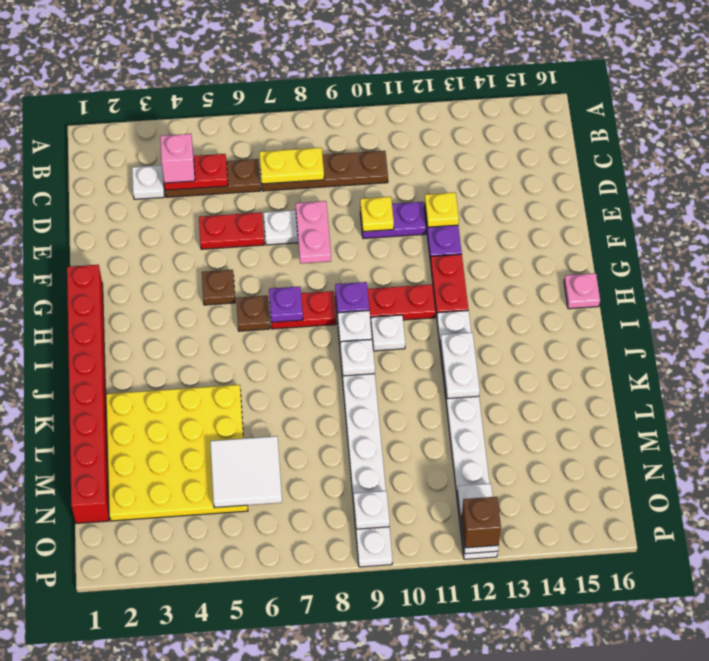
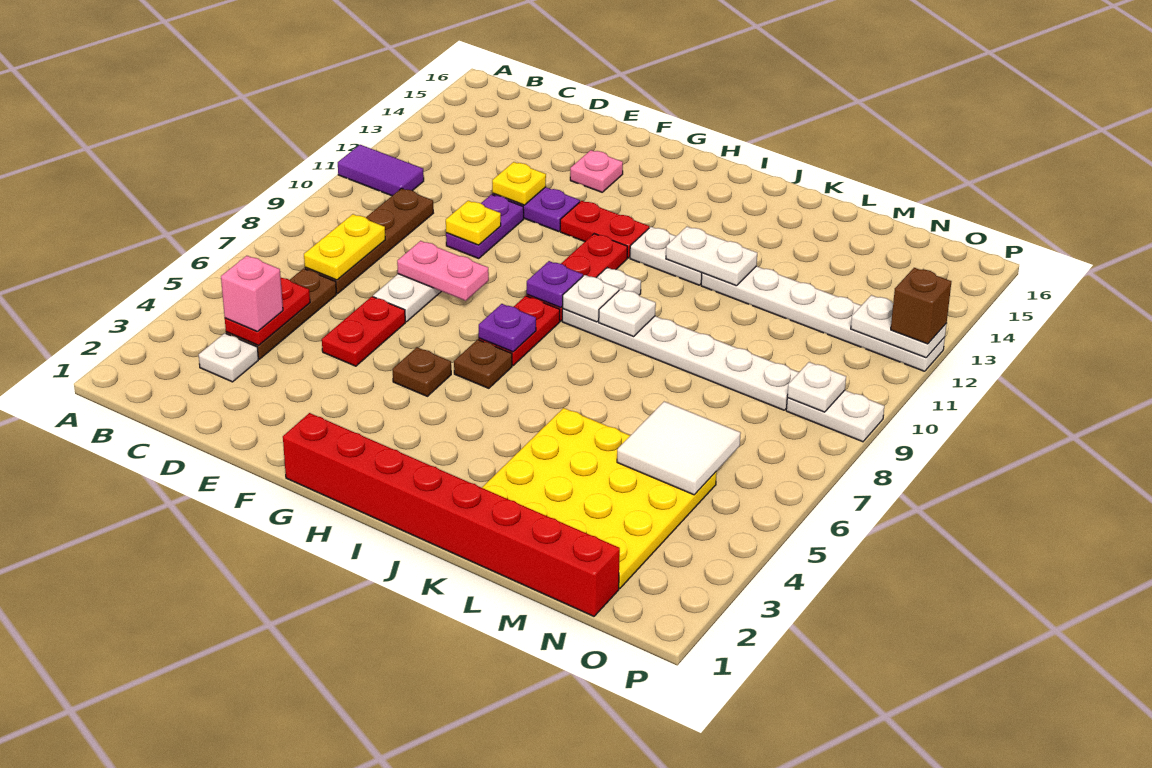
none -> purple tile A11:B11 level 1
pink plate H16 level 1 -> pink plate F14 level 1

